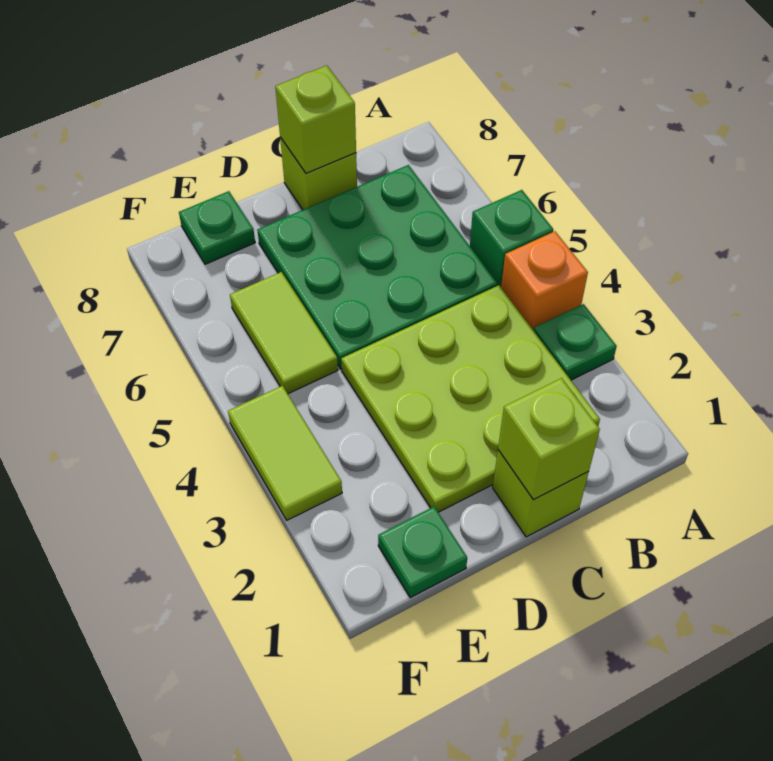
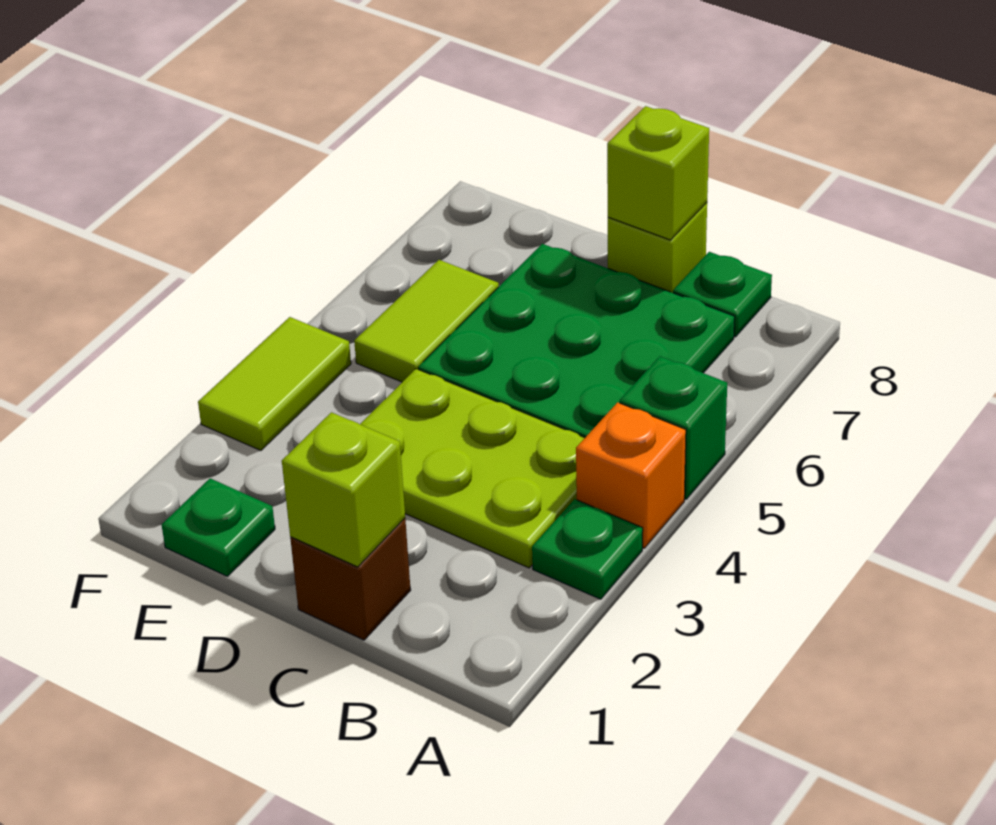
lime plate B2:D4 level 1 -> lime plate B3:D4 level 1
lime brick C1 level 1 -> brown brick C1 level 1
green plate E8 level 1 -> green plate B8 level 1

